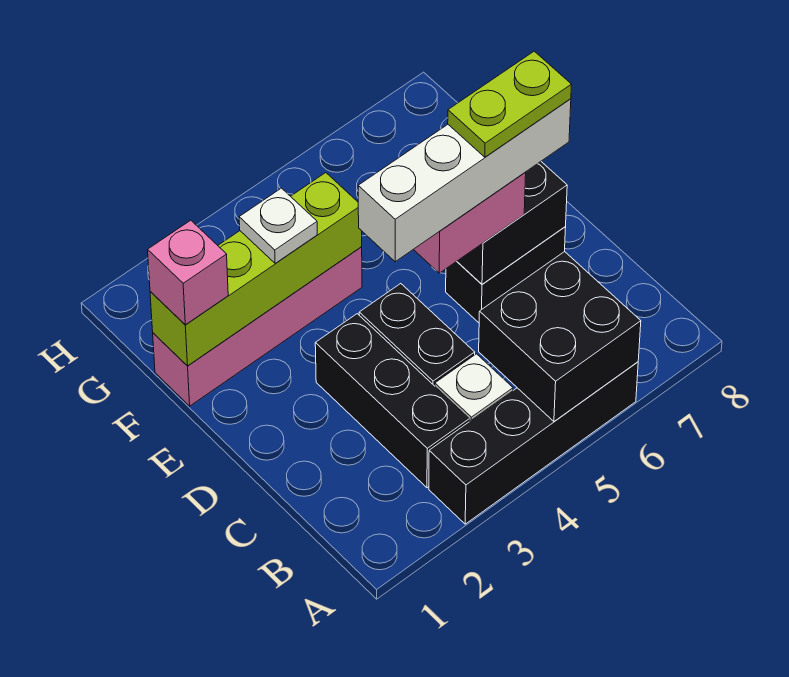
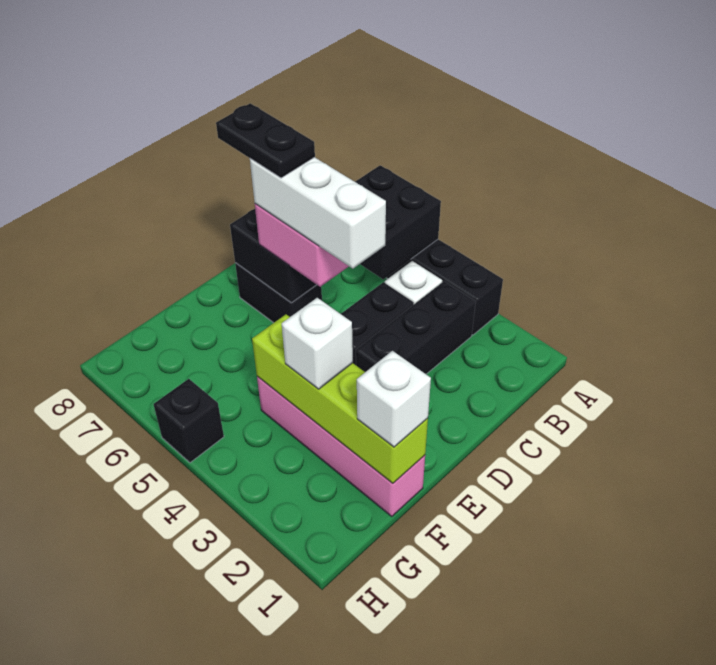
white brick D4:D7 level 4 -> white brick D4:D6 level 4
lime plate D6:D7 level 5 -> black plate D6:D7 level 5
pink brick F1 level 3 -> white brick F1 level 3
white plate F3 level 3 -> white brick F3 level 3
none -> black brick H5 level 1

